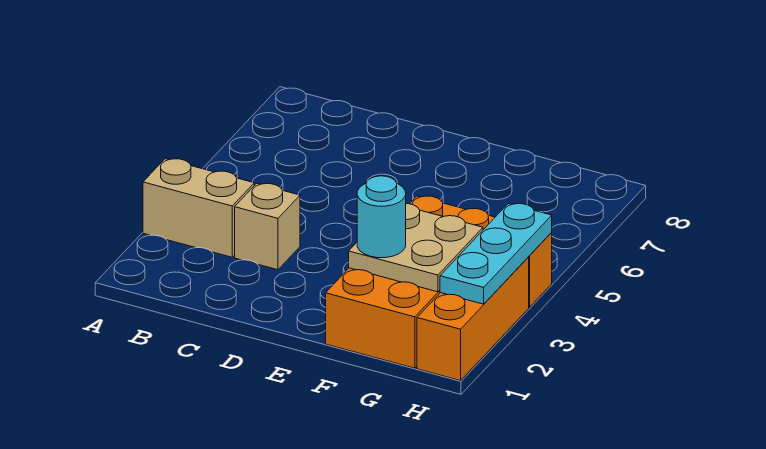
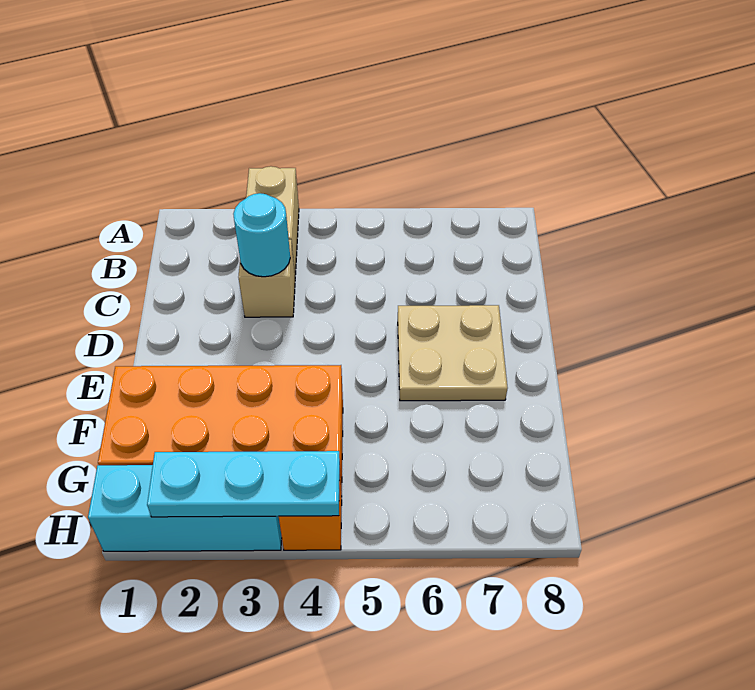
tan plate F2:G3 level 2 -> tan plate D6:E7 level 1
cyan round brick F2 level 3 -> cyan round brick C3 level 2
orange brick H1:H3 level 1 -> cyan brick H1:H3 level 1

